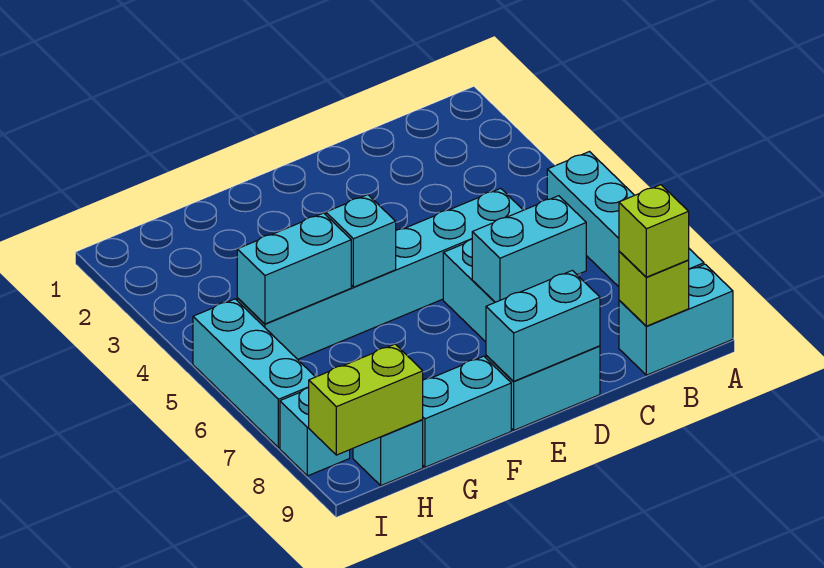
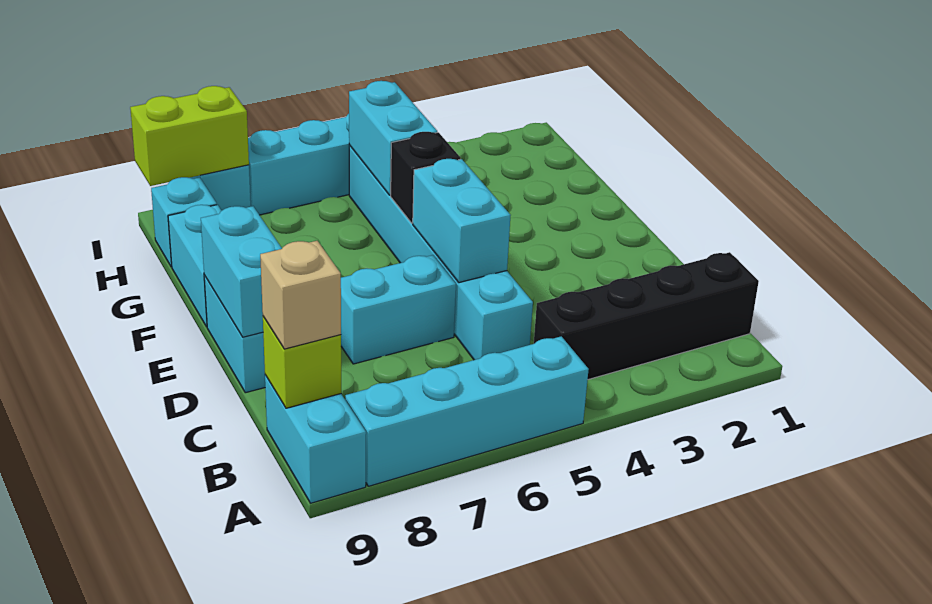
none -> black brick B1:B4 level 1
lime brick B9 level 3 -> tan brick B9 level 3
cyan brick C7:D7 level 2 -> cyan brick D5:E5 level 2
cyan brick F5 level 2 -> black brick F5 level 2
lime brick H9:I9 level 2 -> lime brick I8:I9 level 2

